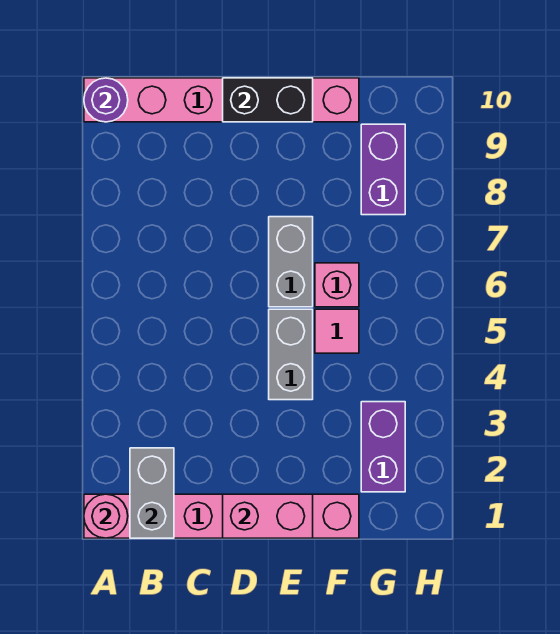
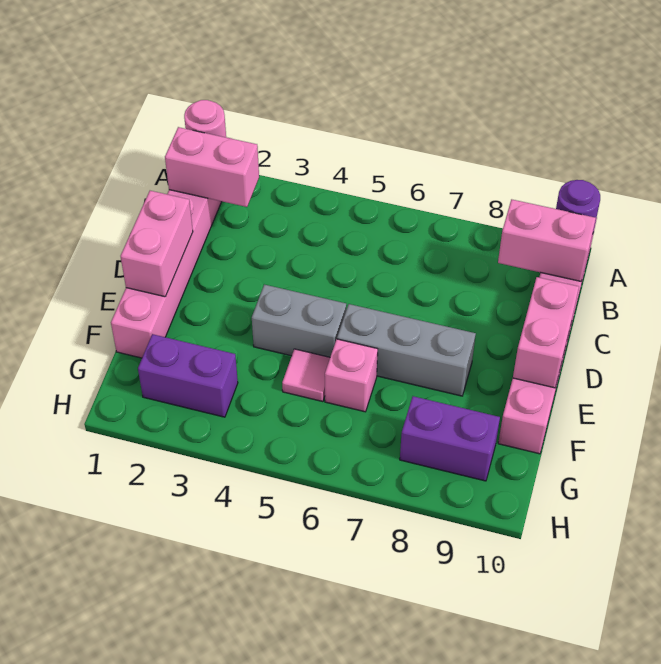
grey brick B1:B2 level 2 -> pink brick B1:B2 level 2
none -> pink brick B9:B10 level 2
black brick D10:E10 level 2 -> pink brick D10:E10 level 2
grey brick E6:E7 level 1 -> grey brick E6:E8 level 1

